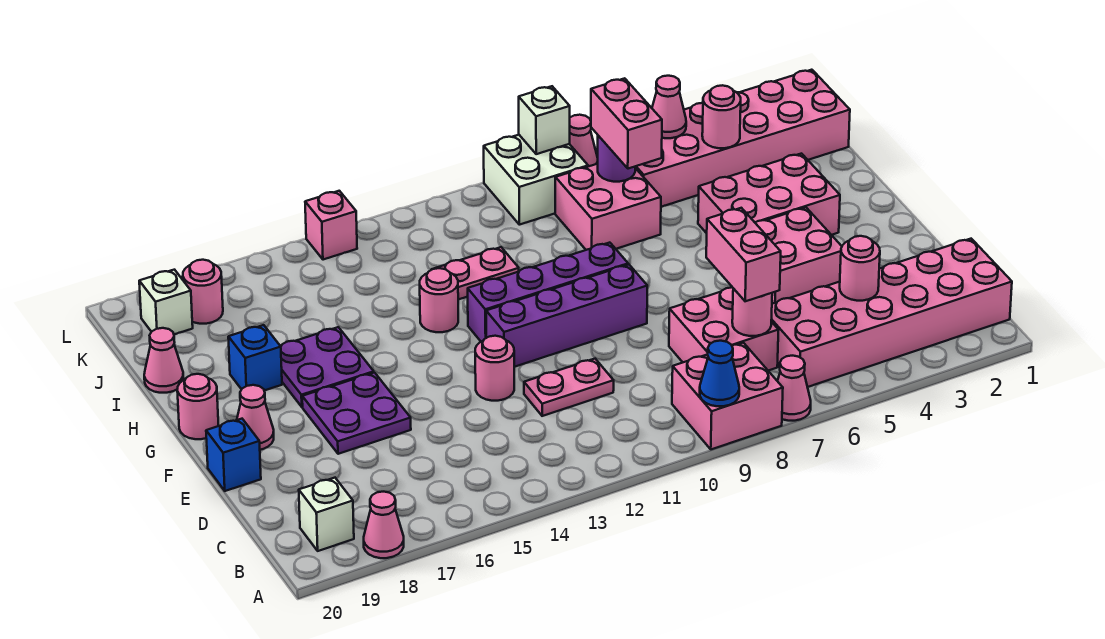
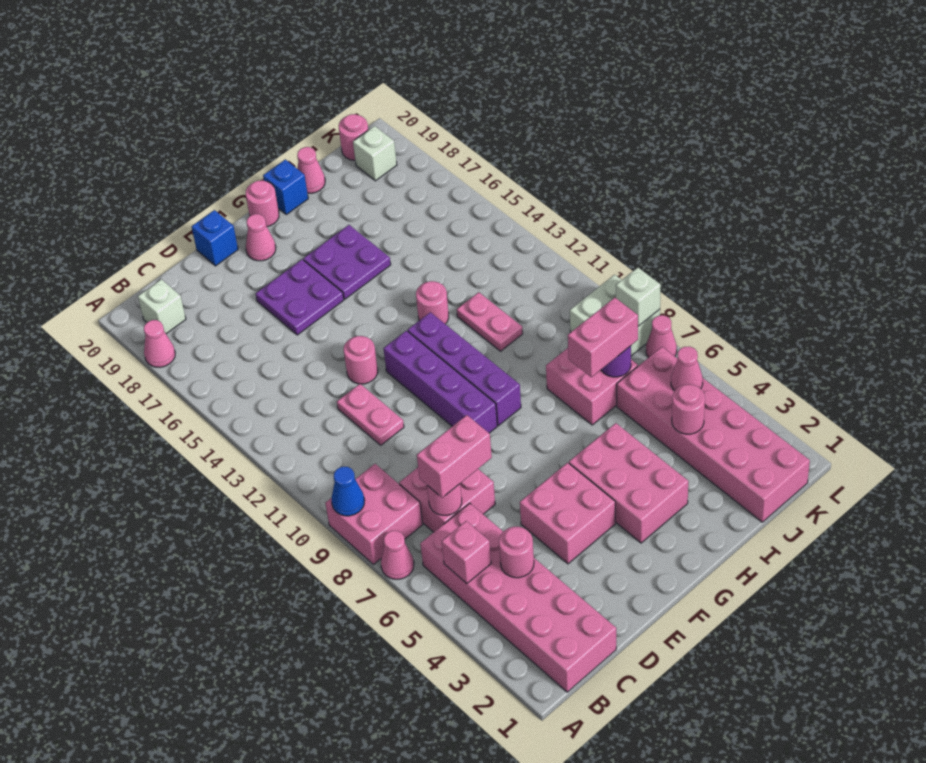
blue brick H18 level 1 -> blue brick H20 level 1
pink round brick K18 level 1 -> pink round brick K20 level 1
pink brick L14 level 1 -> pink brick B5 level 2

